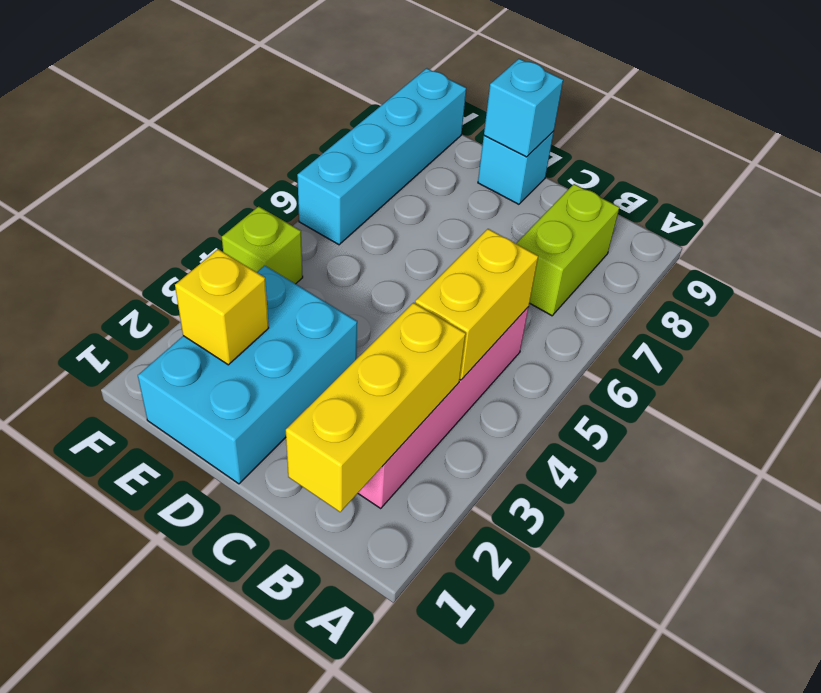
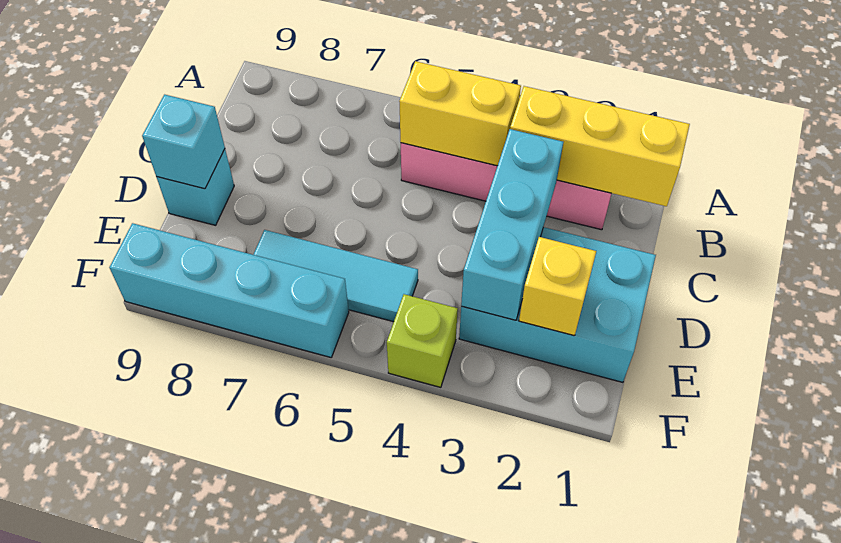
lime brick B7:B8 level 1 -> none
none -> cyan brick C3:E3 level 2
none -> cyan tile E5:E7 level 1

